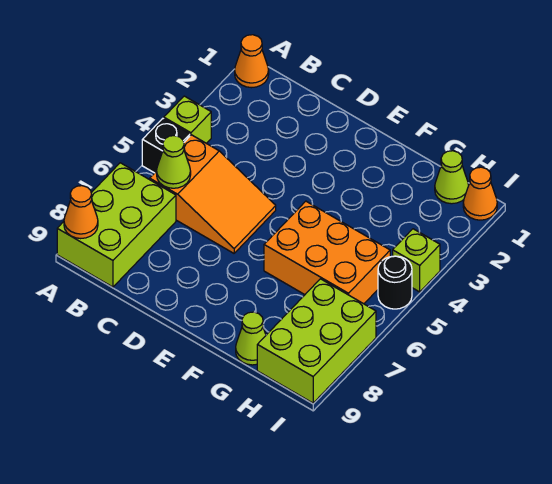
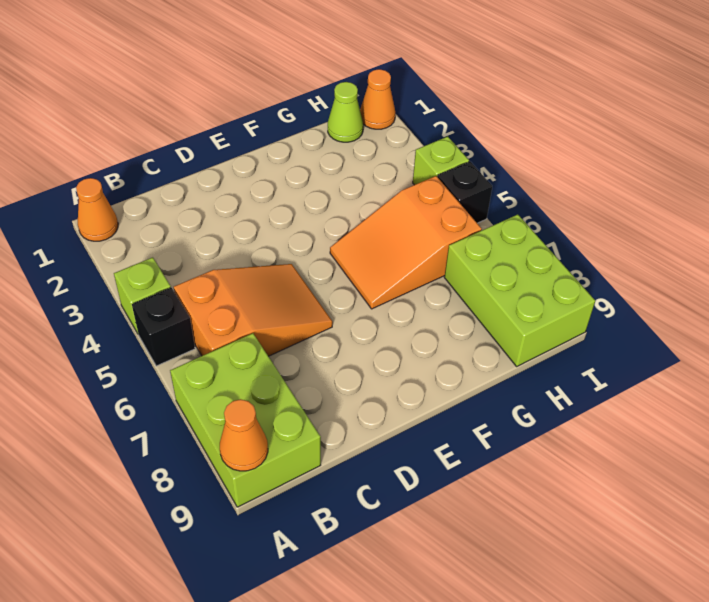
lime cone B6 level 2 -> none
orange brick F5:H6 level 1 -> orange slope F5:H6 level 1 top H
lime cone G9 level 1 -> none
black round brick I5 level 1 -> black brick I5 level 1

